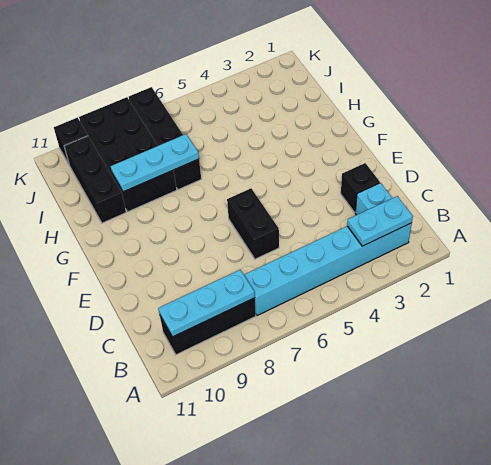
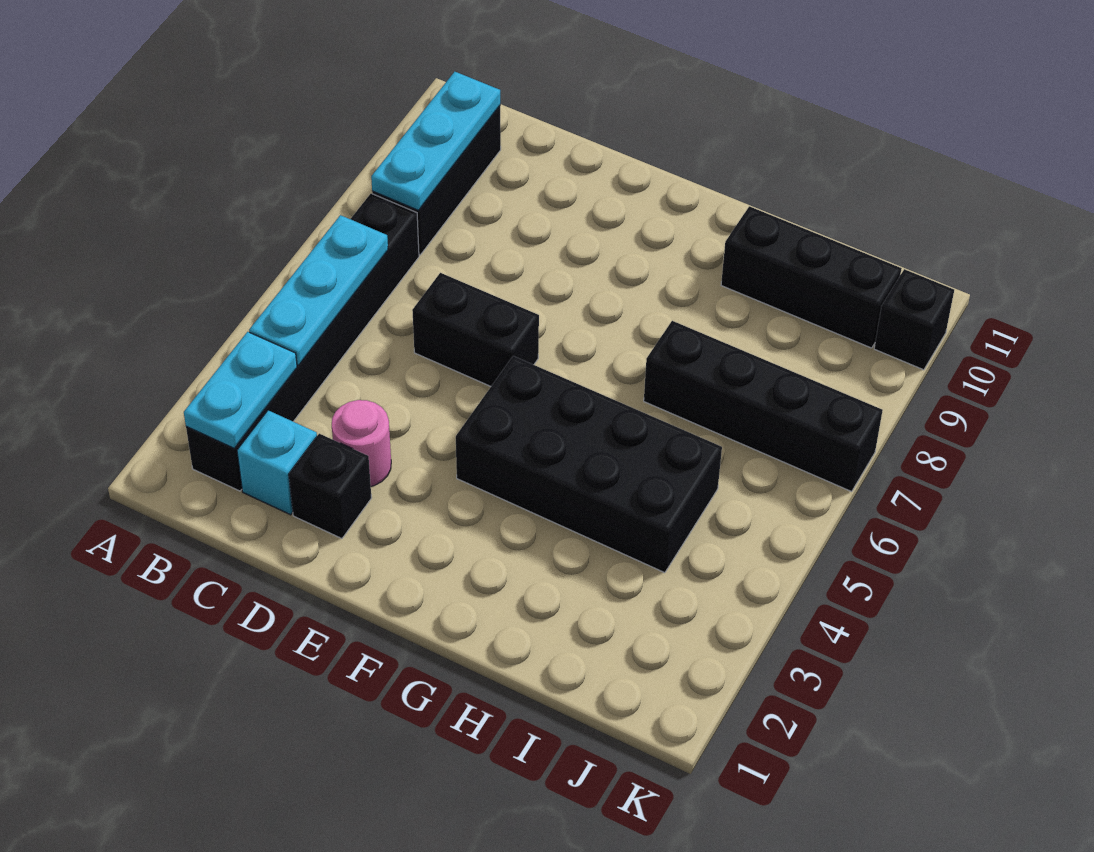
cyan brick B2:B7 level 1 -> black brick B2:B7 level 1
none -> pink round brick D3 level 1
cyan plate H7:H9 level 2 -> cyan plate B4:B6 level 2
black brick H8:K9 level 1 -> black brick F4:I5 level 1

